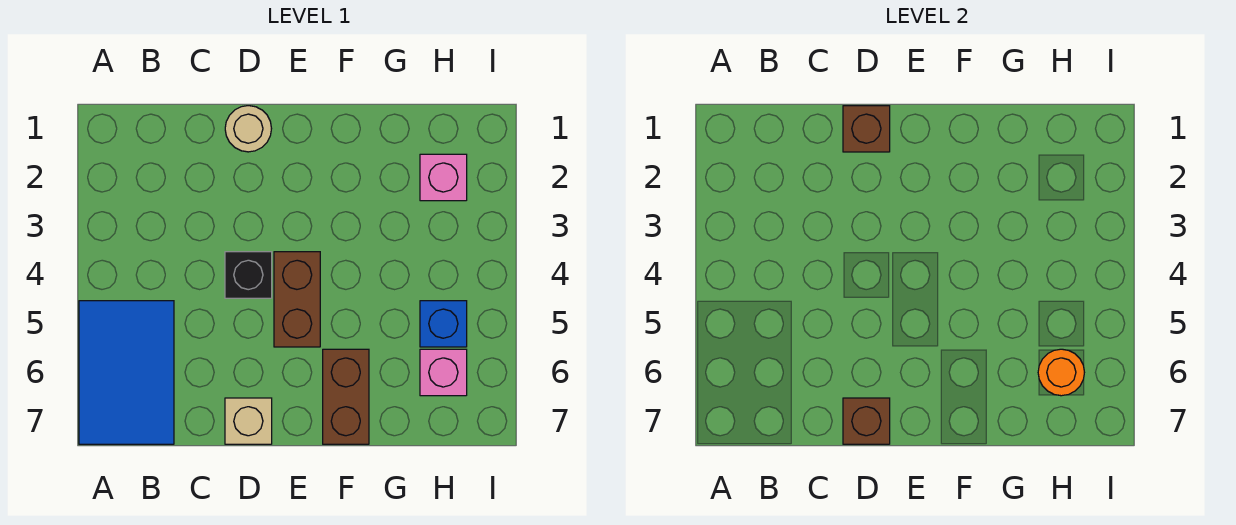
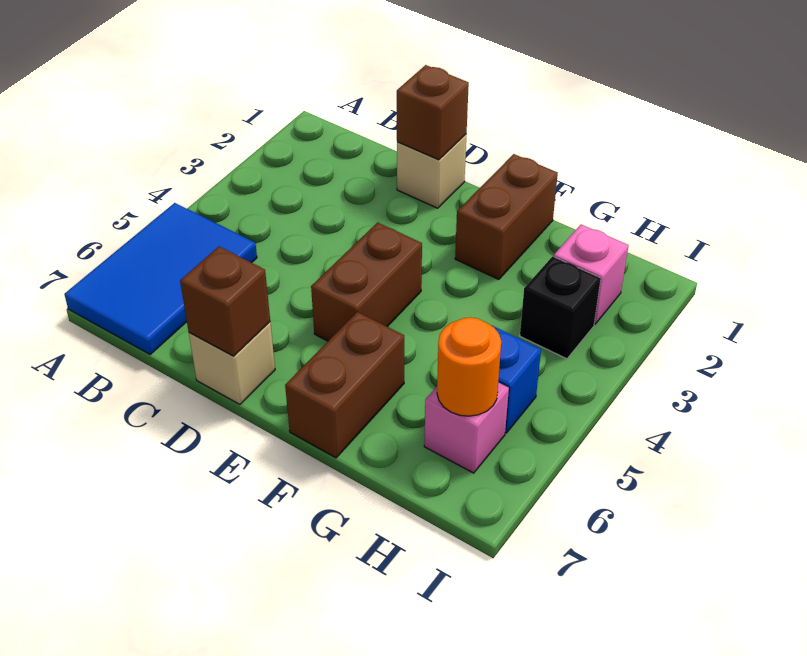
tan round brick D1 level 1 -> tan brick D1 level 1
black brick D4 level 1 -> black brick H3 level 1
none -> brown brick F1:F2 level 1

